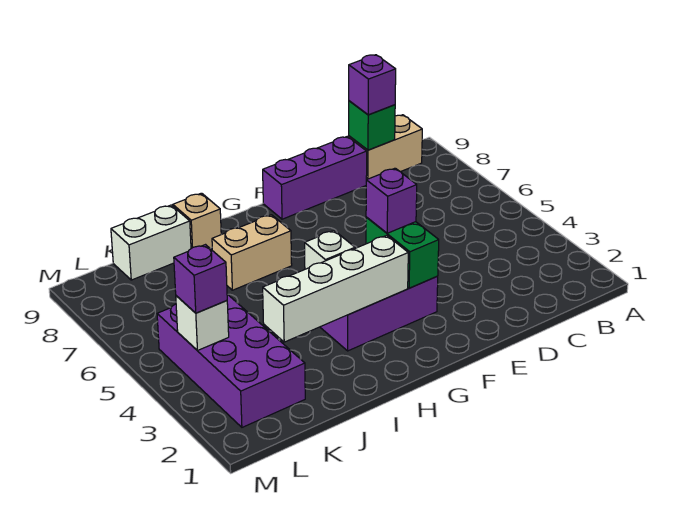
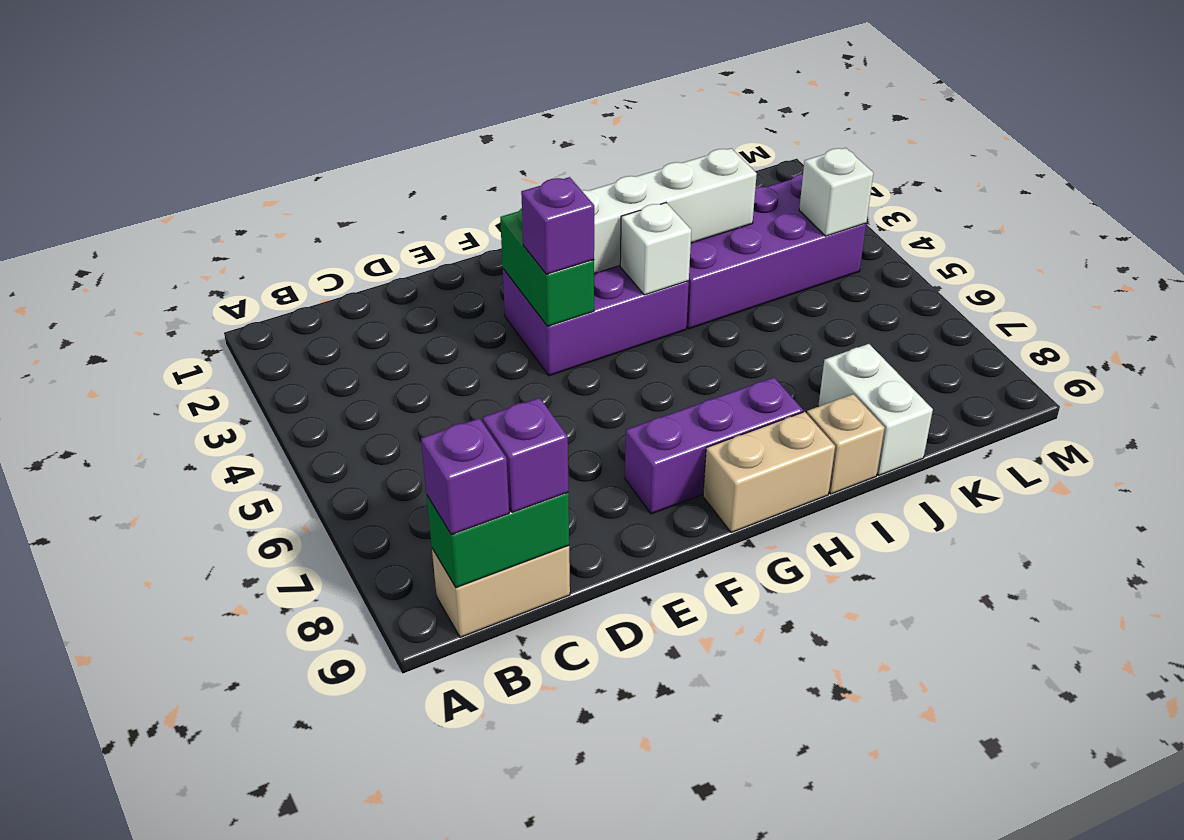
green brick C9 level 2 -> green brick B9:C9 level 2
purple brick D9:F9 level 1 -> purple brick F8:H8 level 1
tan brick H7:I7 level 1 -> tan brick G9:H9 level 1
white brick J9:K9 level 1 -> white brick J8:J9 level 1
purple brick K2:L5 level 1 -> purple brick I3:L4 level 1
purple brick L4 level 3 -> purple brick B9 level 3

